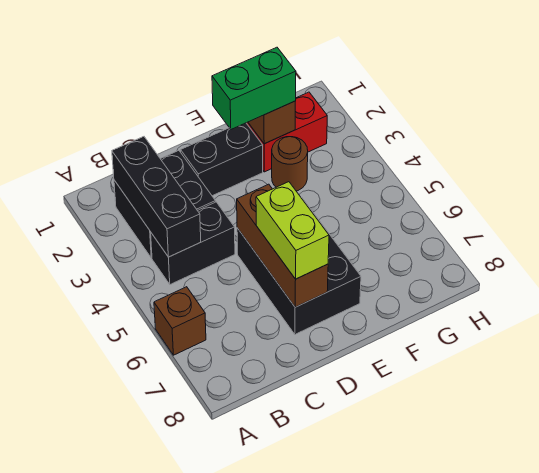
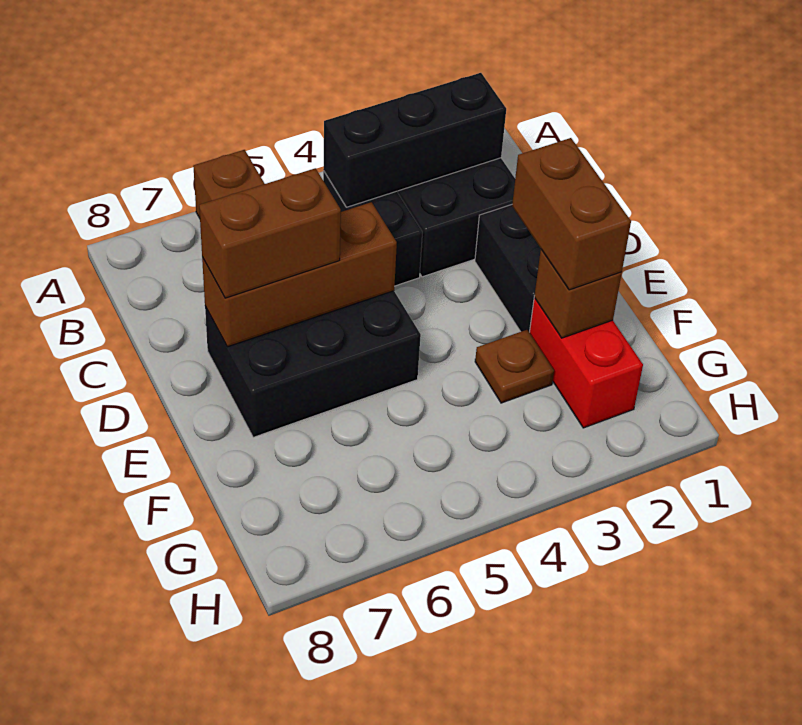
lime brick D6:D7 level 3 -> brown brick D6:D7 level 3
green brick E2:F2 level 3 -> brown brick E2:F2 level 3
brown round brick F3 level 1 -> brown plate F3 level 1

